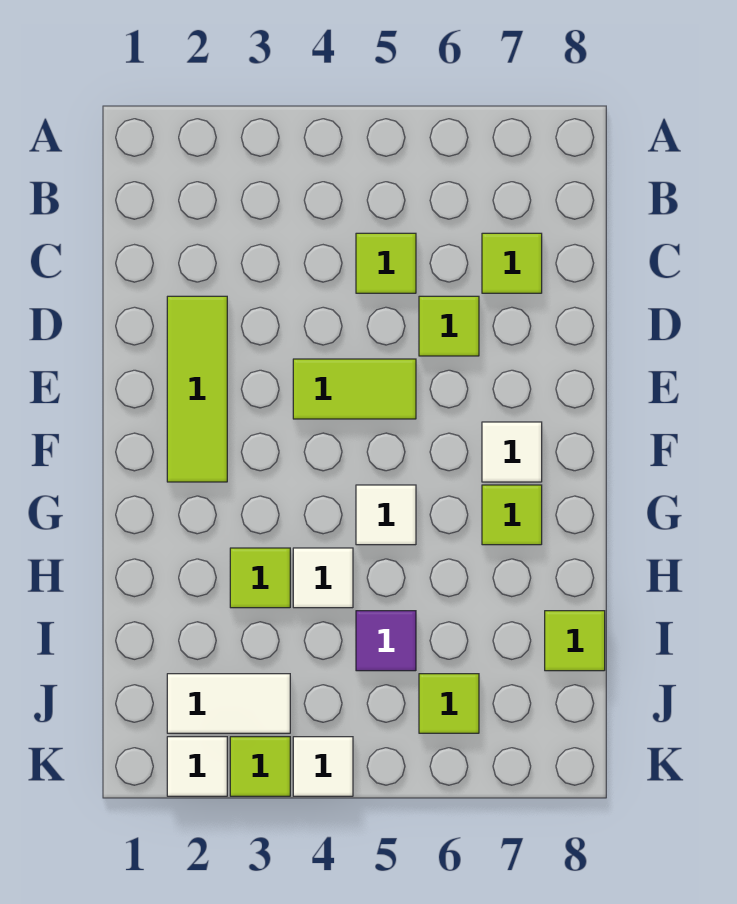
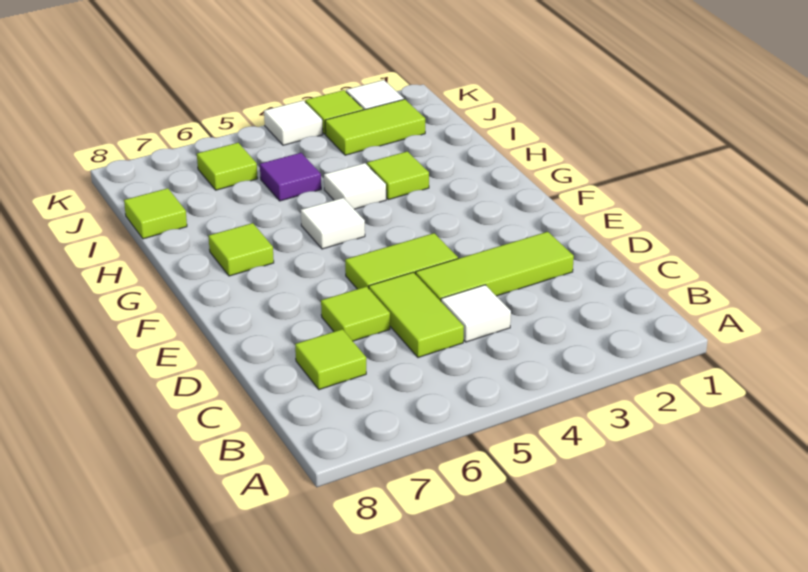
lime tile C5 level 1 -> lime tile C5:D5 level 1
lime tile D2:F2 level 1 -> lime tile D2:D4 level 1
white tile F7 level 1 -> white tile C4 level 1
white tile J2:J3 level 1 -> lime tile J2:J3 level 1

